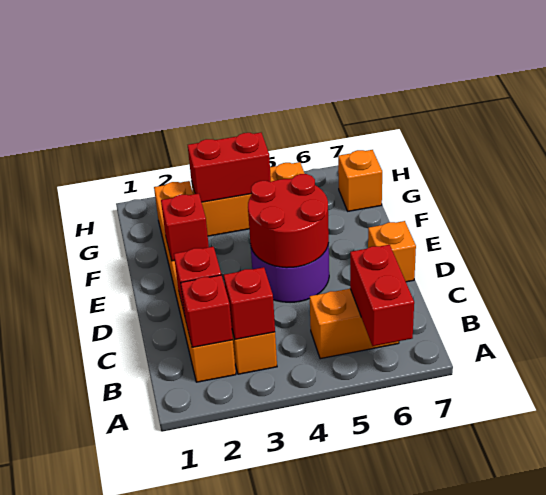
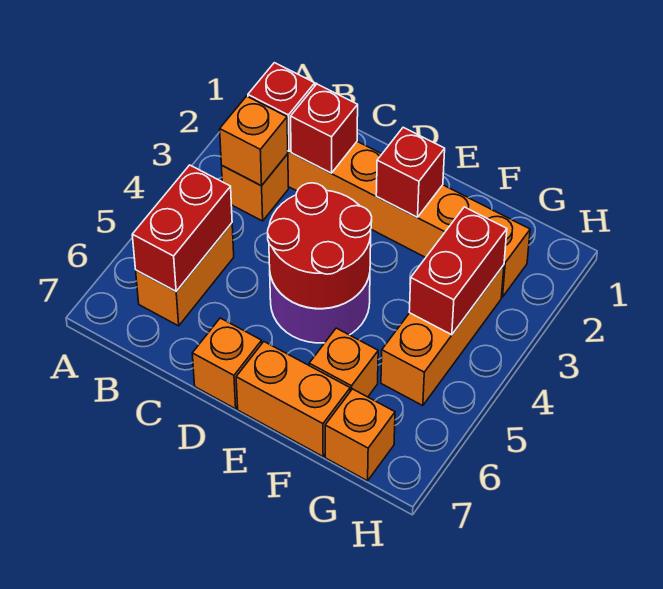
red brick A6:B6 level 2 -> red brick B5:B6 level 2
red brick B3 level 2 -> orange brick B3 level 2
none -> orange brick E7:F7 level 1
none -> orange brick F6 level 1

